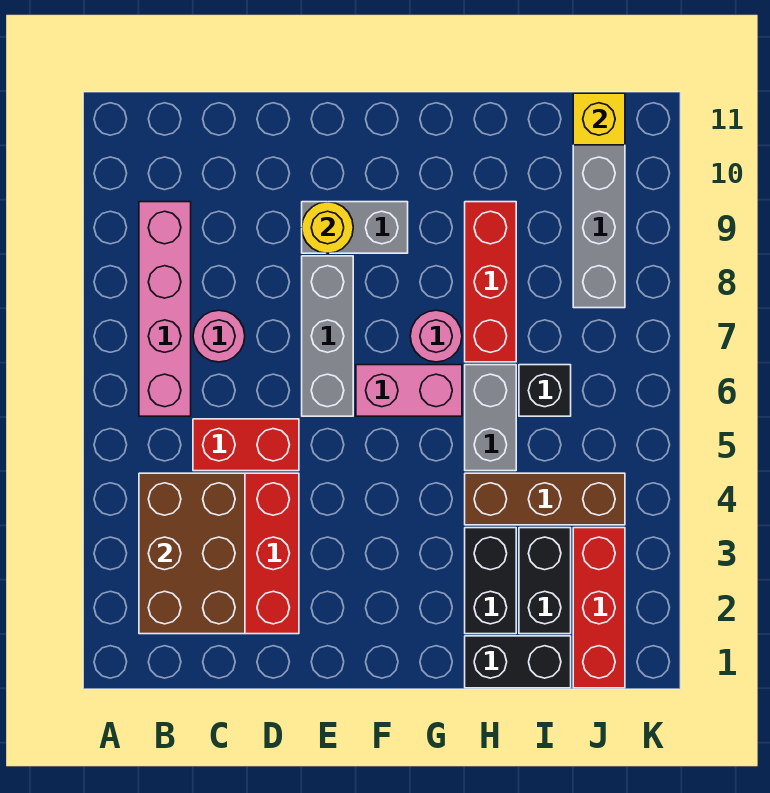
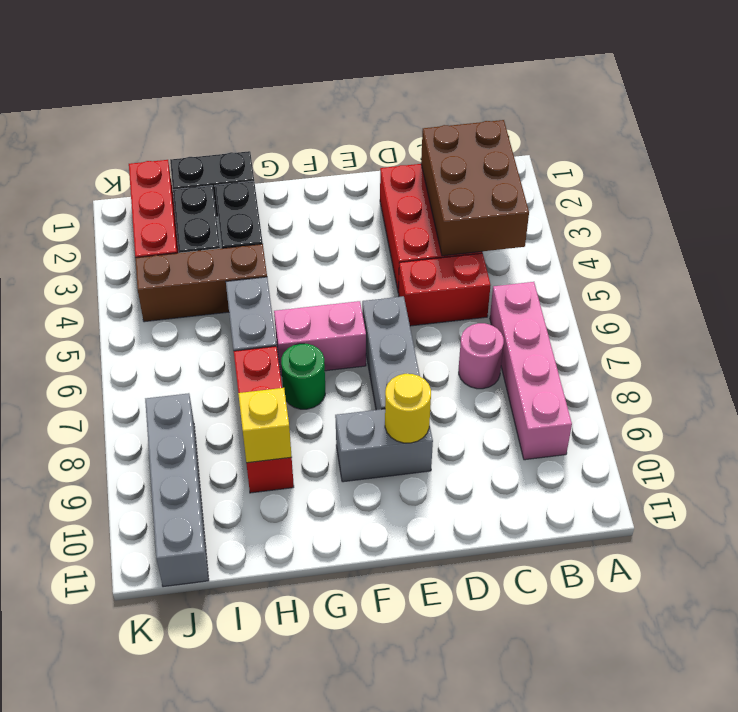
pink round brick G7 level 1 -> green round brick G7 level 1
black brick I6 level 1 -> none
yellow brick J11 level 2 -> yellow brick H9 level 2

